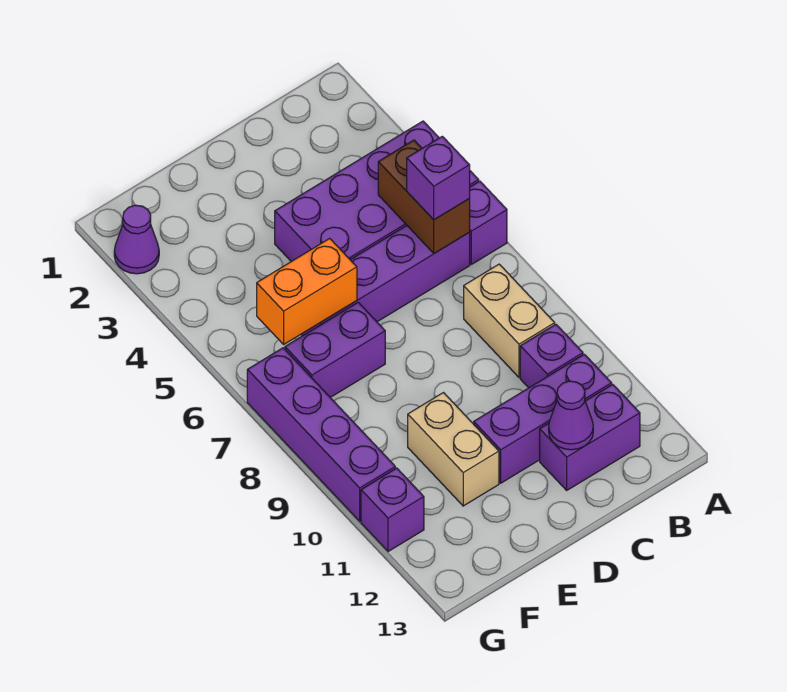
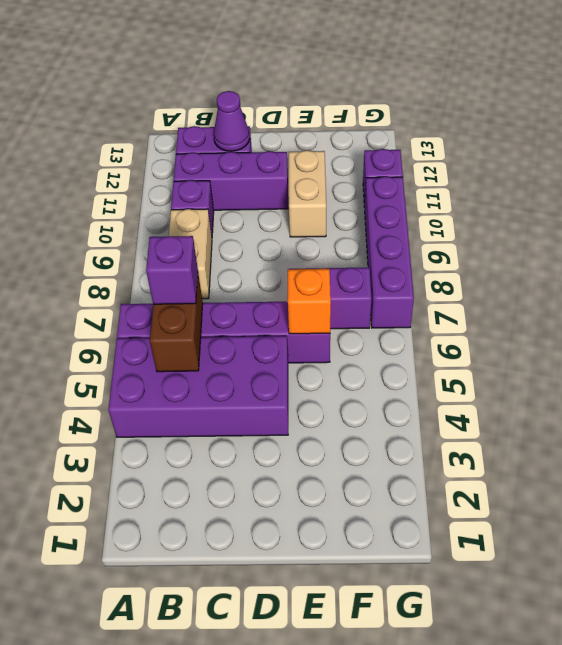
orange brick E6:F6 level 2 -> orange brick E6 level 2
purple cone G2 level 1 -> none

